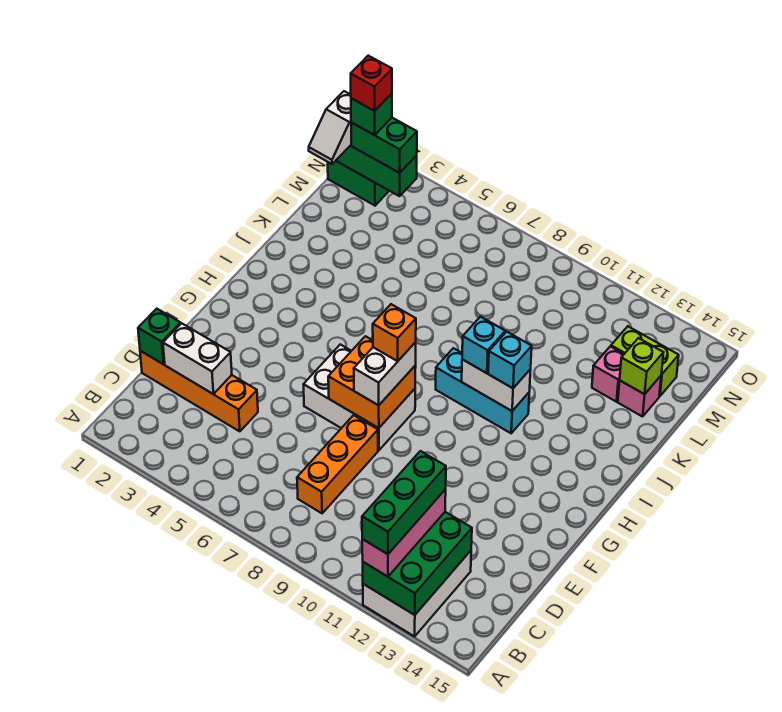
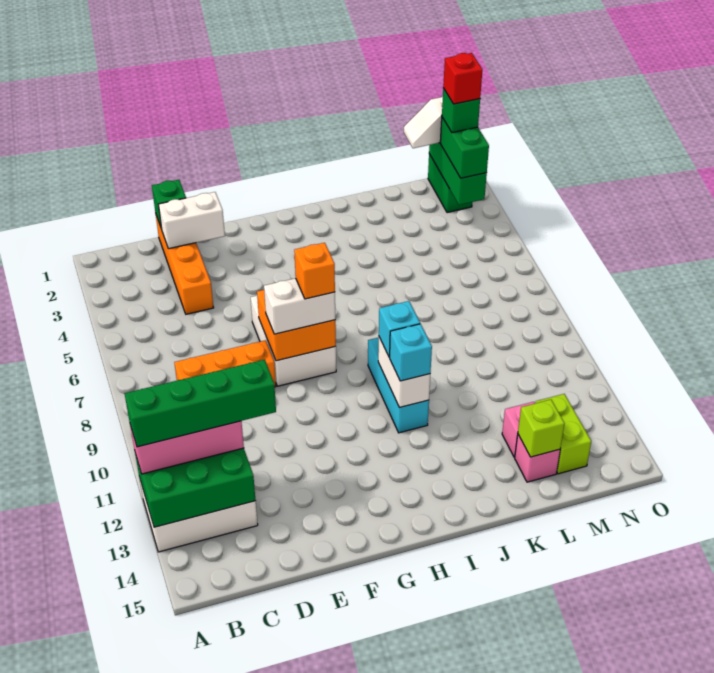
green brick A12:C12 level 4 -> green brick A12:D12 level 4
white brick D2:D3 level 2 -> white brick D2:E2 level 2

